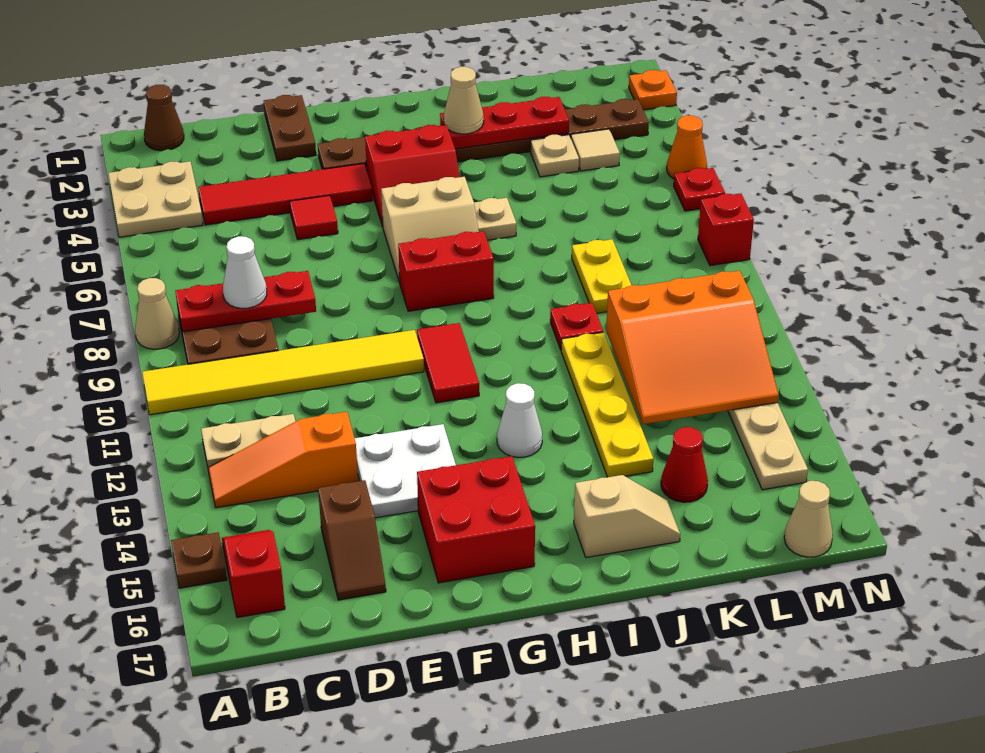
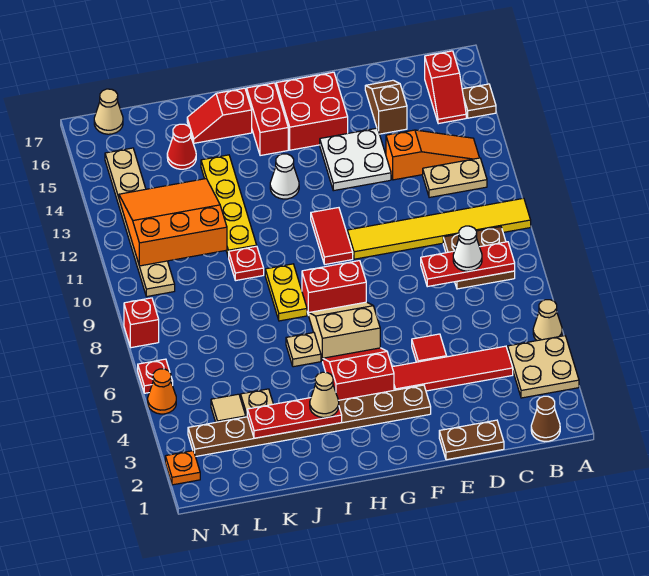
tan cone A8 level 1 -> tan cone A5 level 1
brown plate E1:E2 level 1 -> brown plate D1:E1 level 1
none -> red brick H15:H16 level 1
tan slope I16:J16 level 1 top I -> red slope I16:J16 level 1 top I
yellow plate K8:K9 level 1 -> yellow plate I8:I9 level 1

